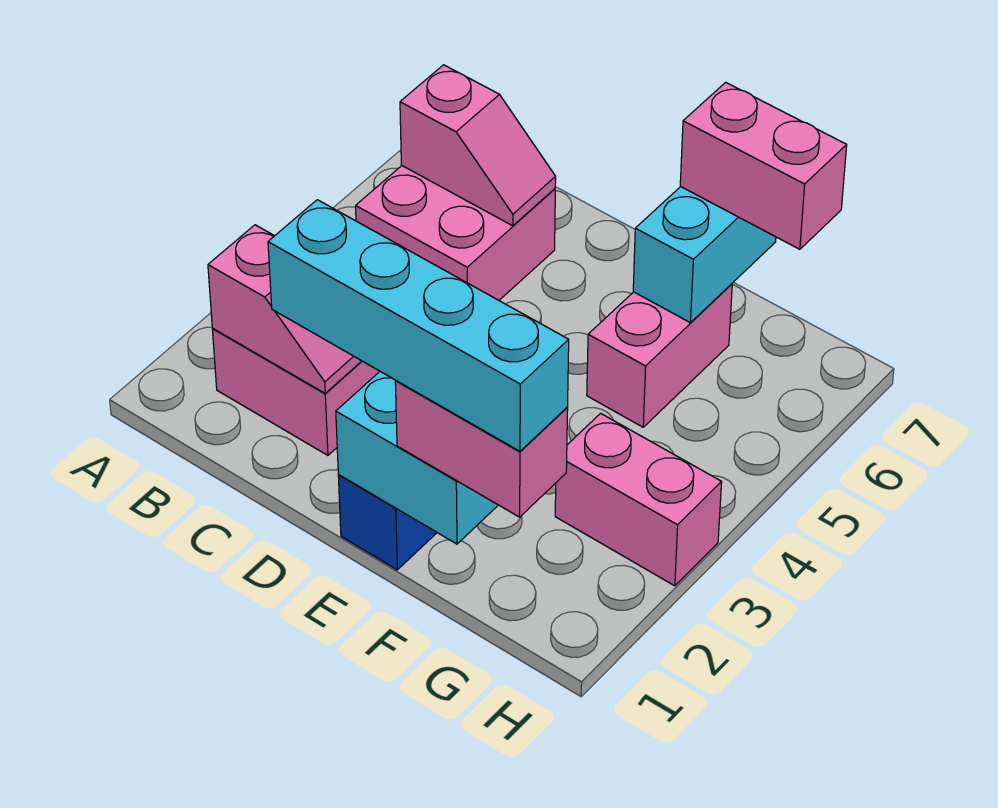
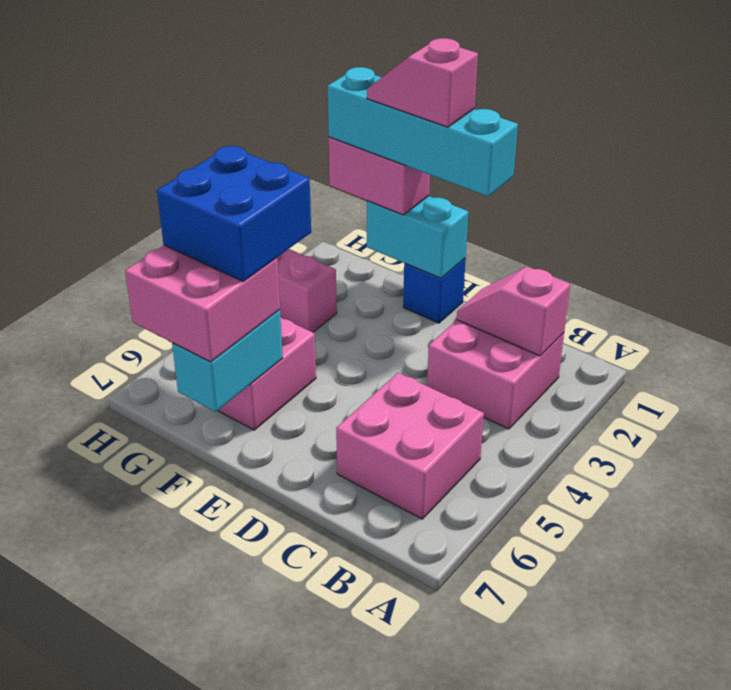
pink slope B6:C6 level 2 top B -> pink slope E1:F1 level 5 top E
none -> blue brick F5:G6 level 4
pink brick F7:G7 level 3 -> pink brick F6:G7 level 3

